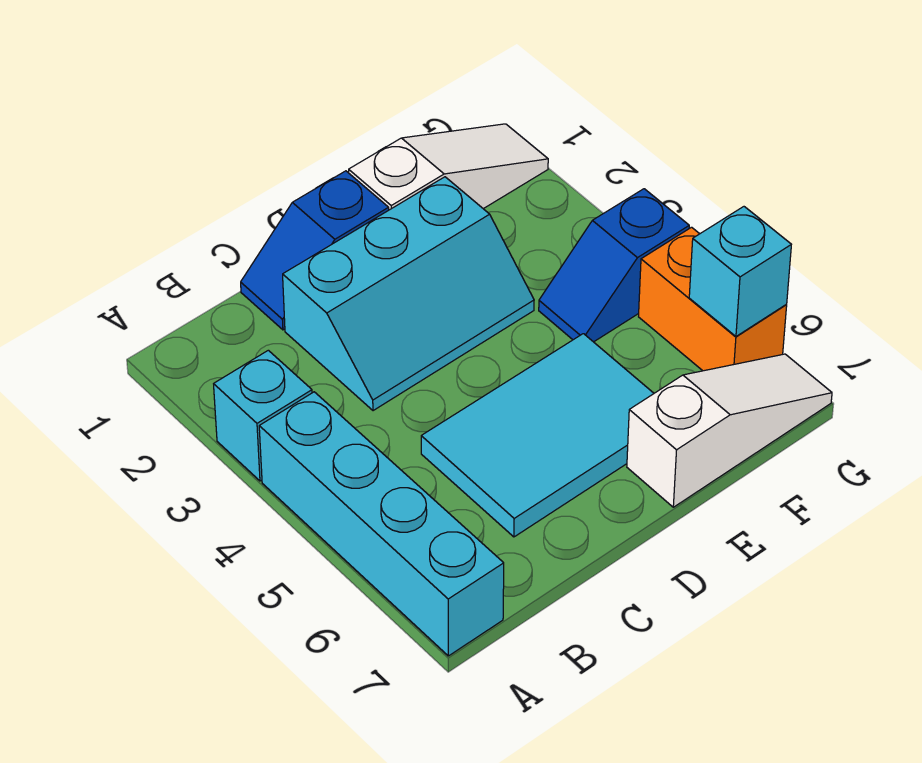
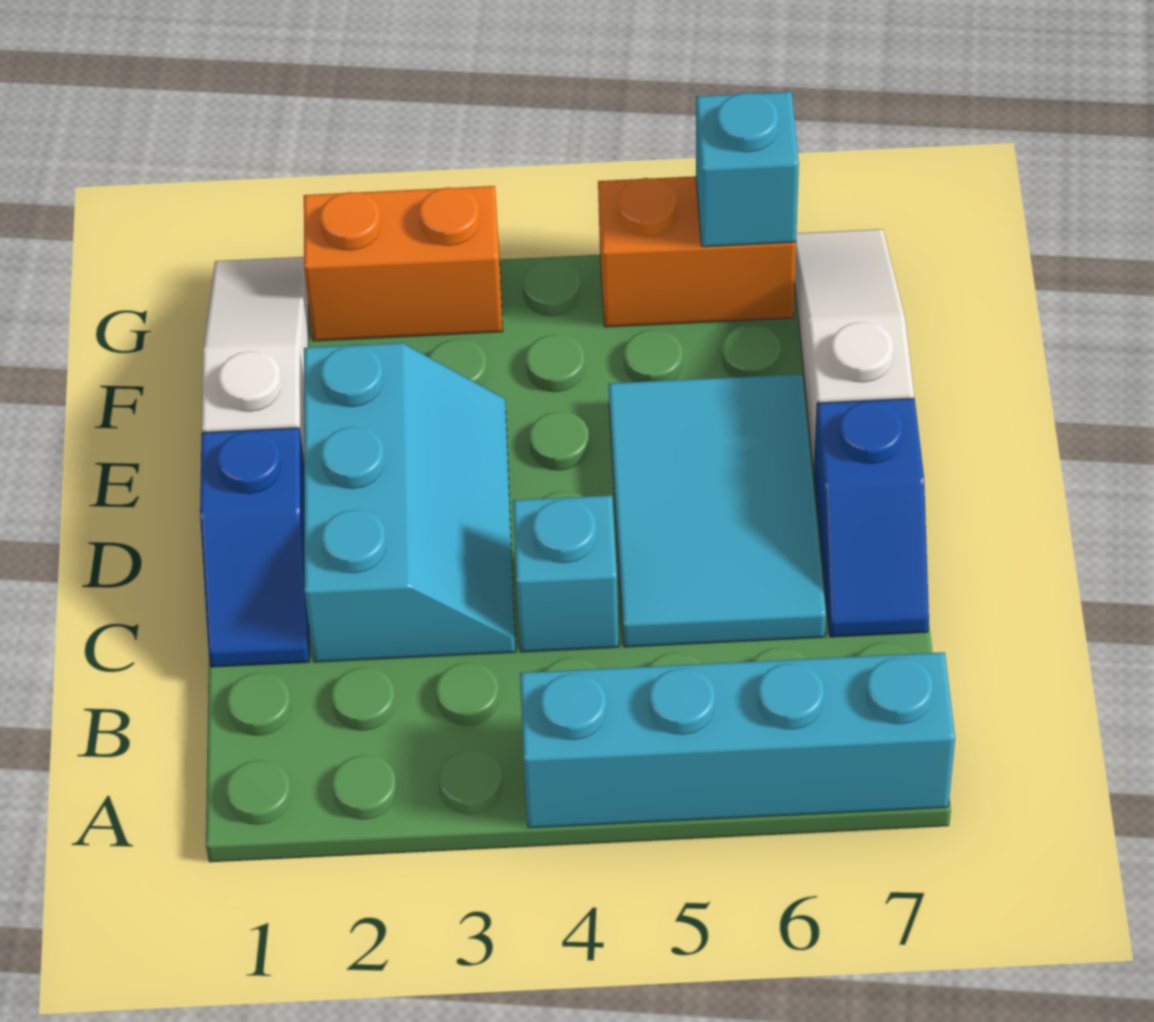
cyan brick A3 level 1 -> cyan brick C4 level 1
blue slope F4:G4 level 1 top G -> blue slope C7:D7 level 1 top D
none -> orange brick G2:G3 level 1

